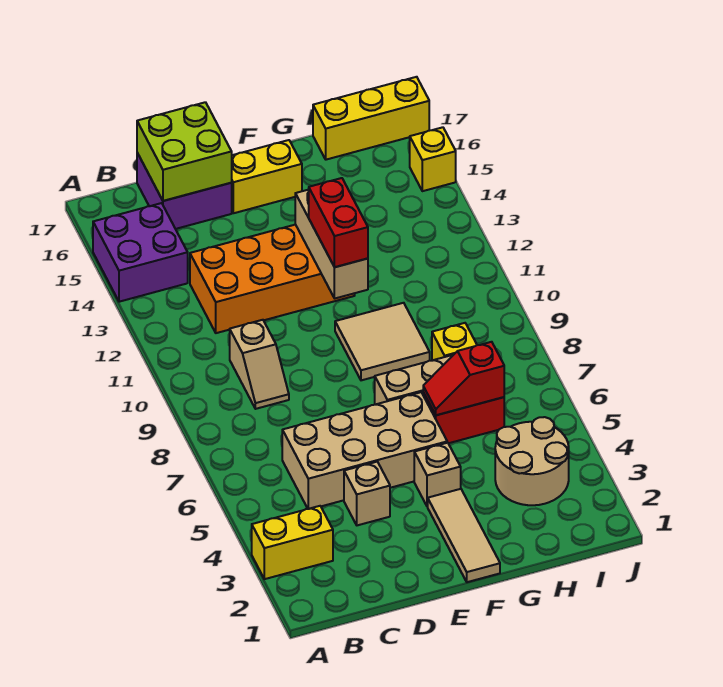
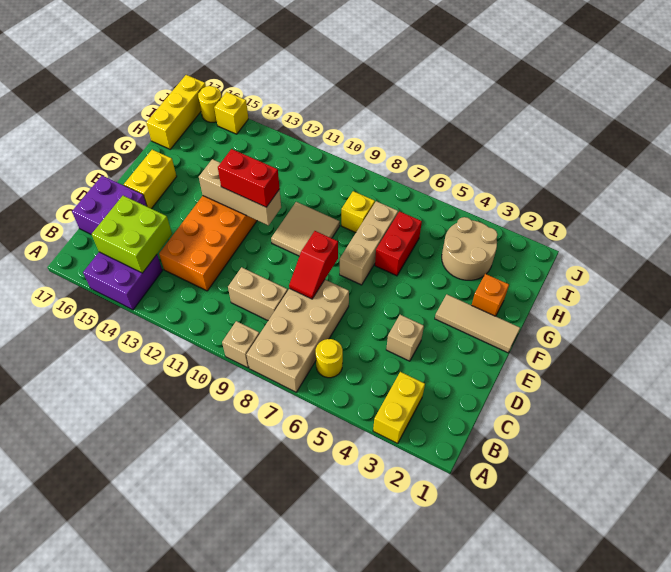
none -> yellow round brick B6 level 1
tan brick C5:F6 level 1 -> tan brick A7:D8 level 1
tan slope C9:C10 level 1 top 10 -> tan brick C9:C10 level 1
lime brick C16:D17 level 2 -> lime brick B14:C15 level 2
tan brick F4 level 1 -> tan brick A9 level 1
none -> orange brick G2 level 1
red slope G6:H6 level 2 top H -> red slope D8:E8 level 2 top E
none -> yellow round brick J16 level 1

